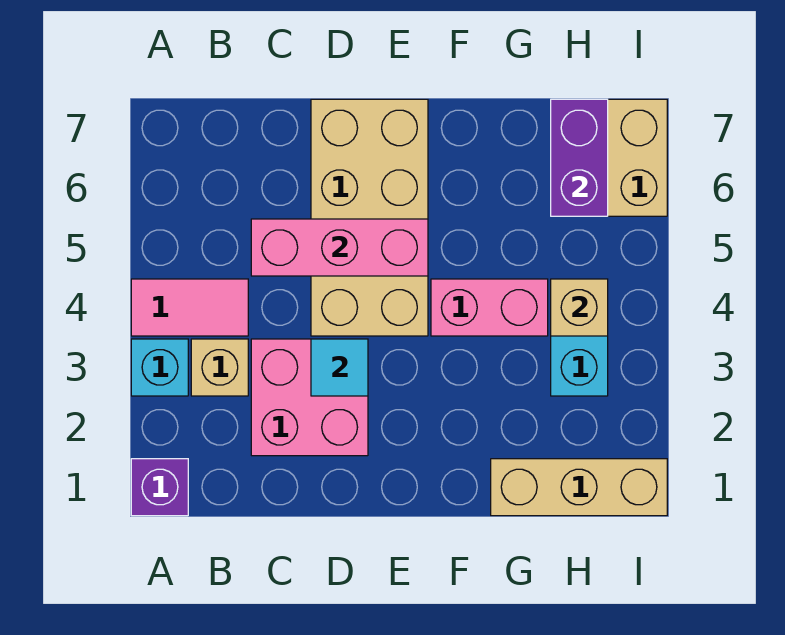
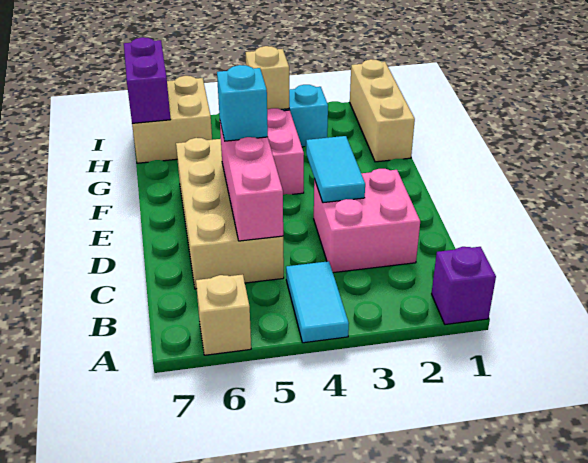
cyan brick A3 level 1 -> cyan brick E5 level 3
pink tile A4:B4 level 1 -> cyan tile A4:B4 level 1
tan brick B3 level 1 -> tan brick A6 level 1
cyan tile D3 level 2 -> cyan tile D3:E3 level 2
tan brick D4:E7 level 1 -> tan brick C5:F6 level 1
purple brick H6:H7 level 2 -> purple brick H7:I7 level 2

